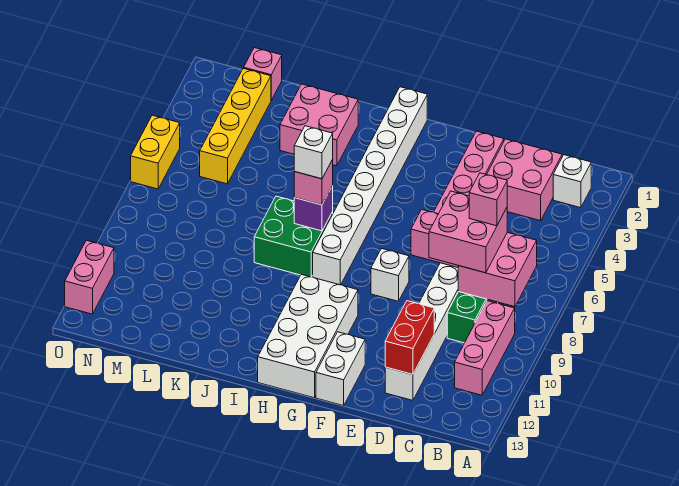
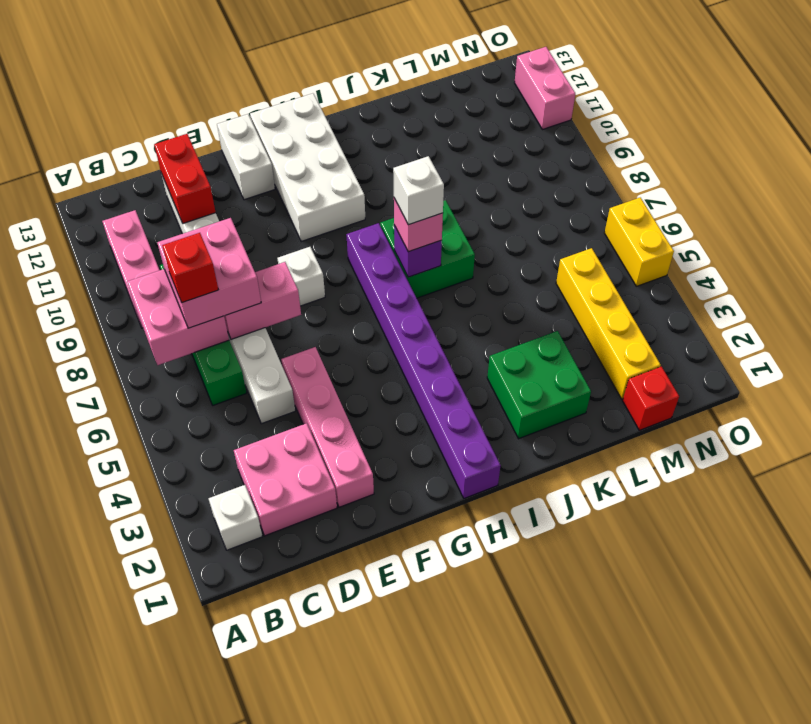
pink brick C7 level 4 -> red brick C7 level 4
white brick H1:H8 level 1 -> purple brick H1:H8 level 1
pink brick J2:K3 level 1 -> green brick J2:K3 level 1
pink brick M1 level 1 -> red brick M1 level 1

